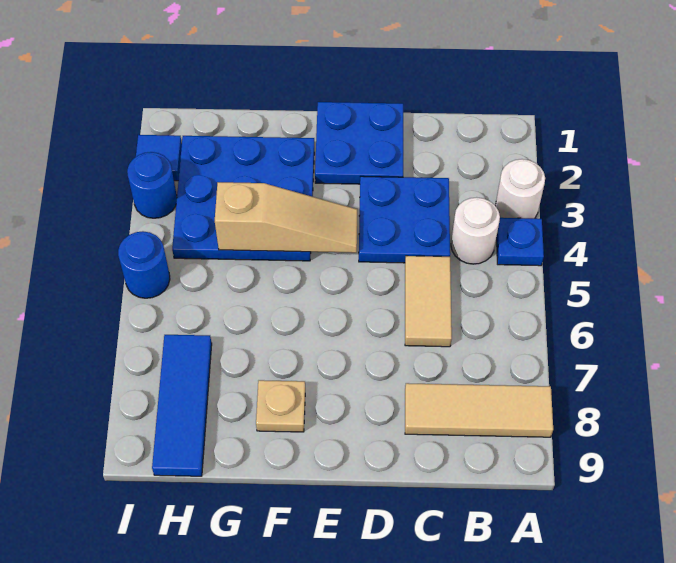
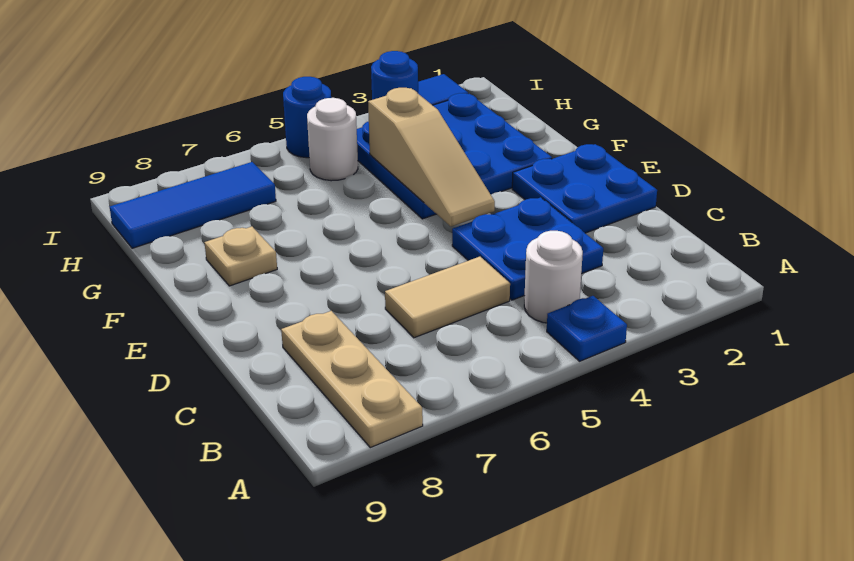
white round brick A3 level 1 -> white round brick H5 level 1
tan tile A8:C8 level 1 -> tan plate A8:C8 level 1

